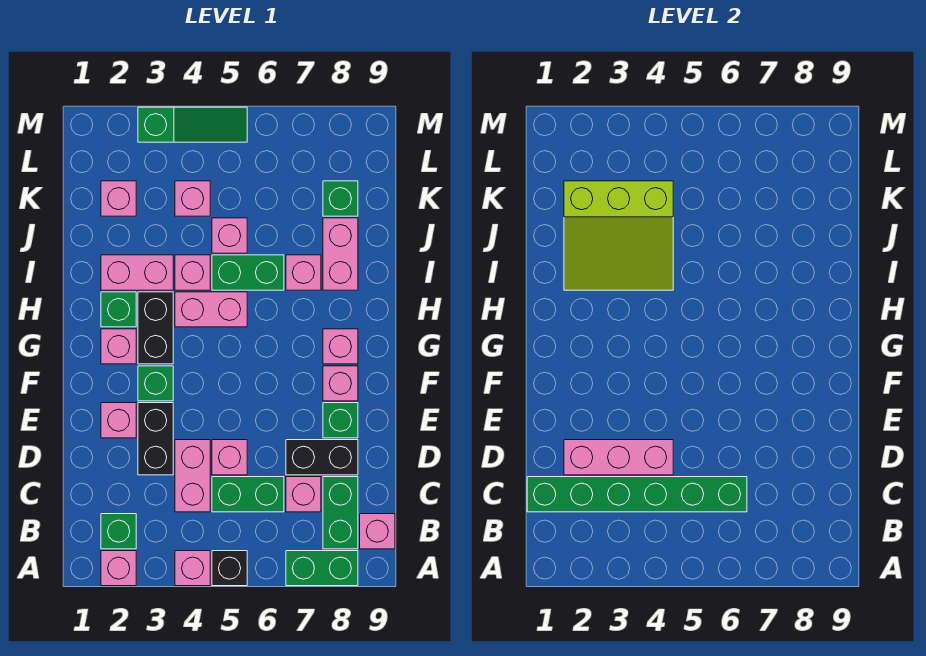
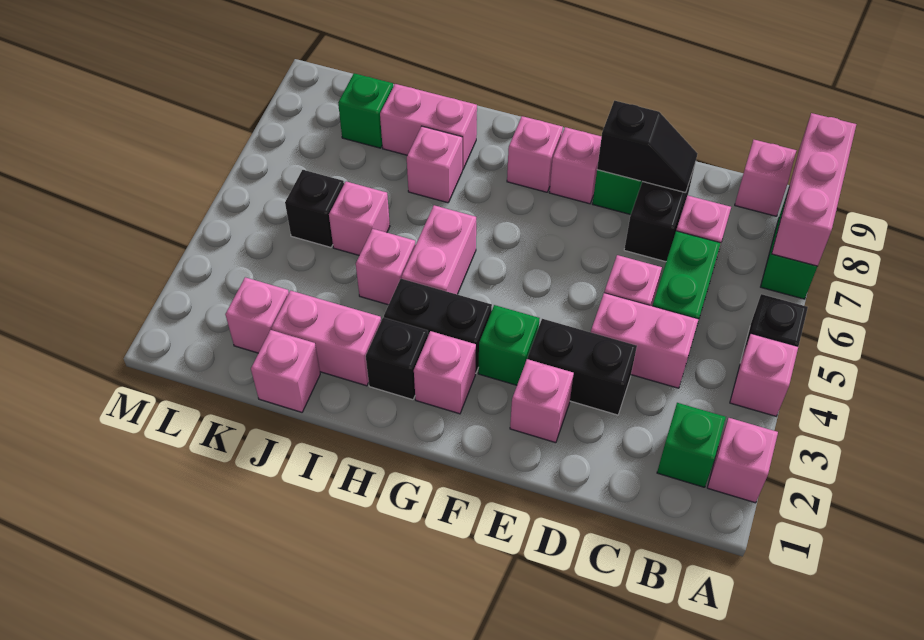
green brick B8:C8 level 1 -> none
green brick C1:C6 level 2 -> none
pink brick D2:D4 level 2 -> pink brick A7:A9 level 2
none -> black slope D8:E8 level 2 top E
green brick H2 level 1 -> black brick H2 level 1
pink brick I2:I3 level 1 -> pink brick I2:J2 level 1
lime slope I2:K4 level 2 top K -> none
green brick I5:I6 level 1 -> none
pink brick K4 level 1 -> pink brick J1 level 1
none -> black brick K5 level 1
green slope M3:M5 level 1 top 3 -> none

